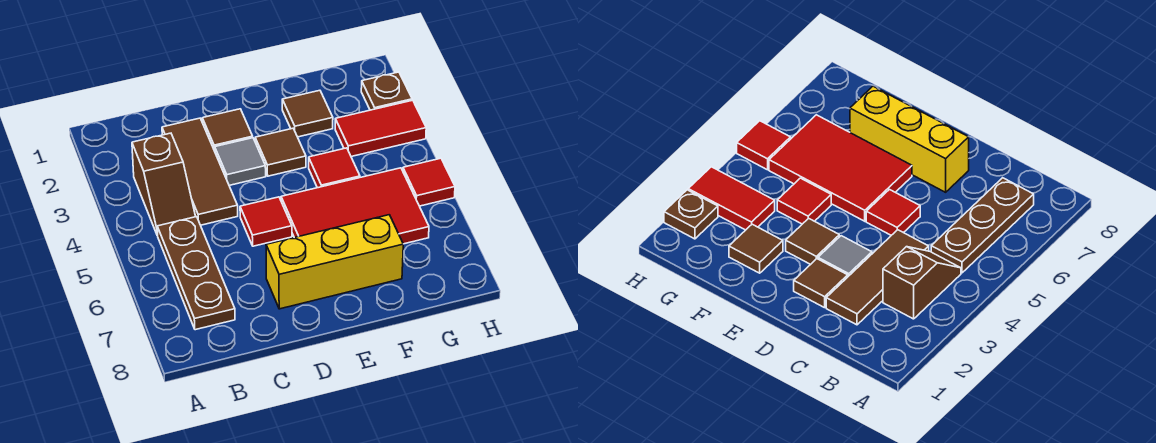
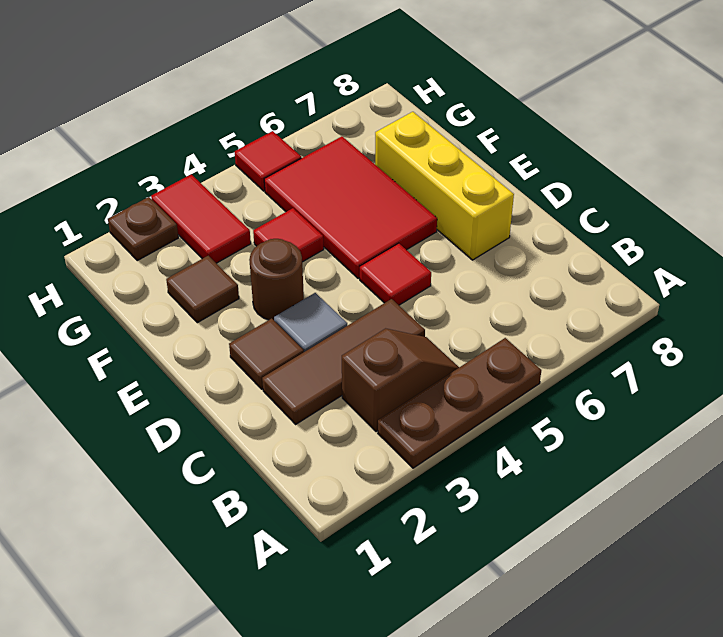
brown plate B5:B7 level 1 -> brown plate A3:A5 level 1
brown tile E3 level 1 -> brown round brick E3 level 1

